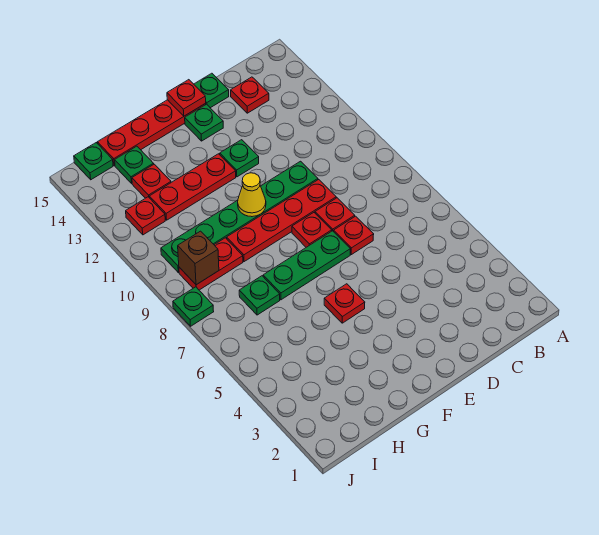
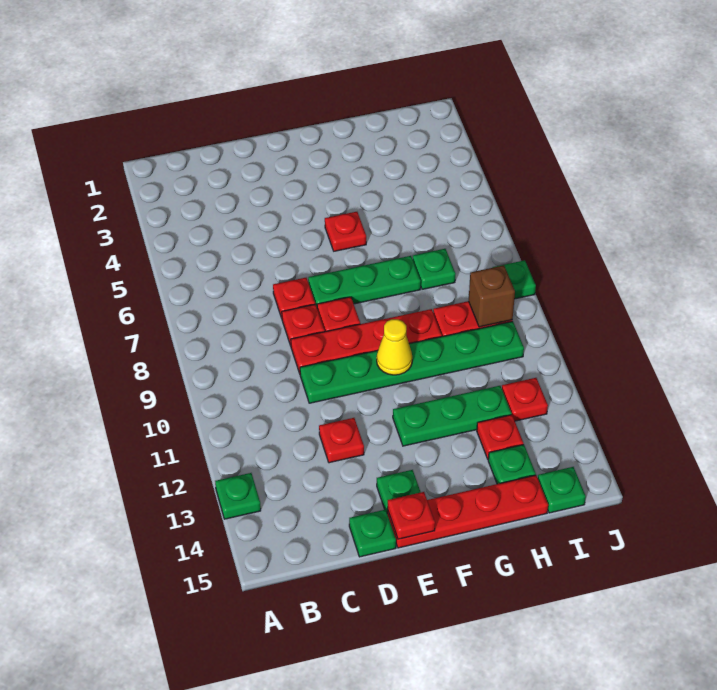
red plate C14 level 1 -> red plate D12 level 1
green plate E12 level 1 -> green plate A13 level 1
red plate F12:H12 level 1 -> green plate F12:H12 level 1

